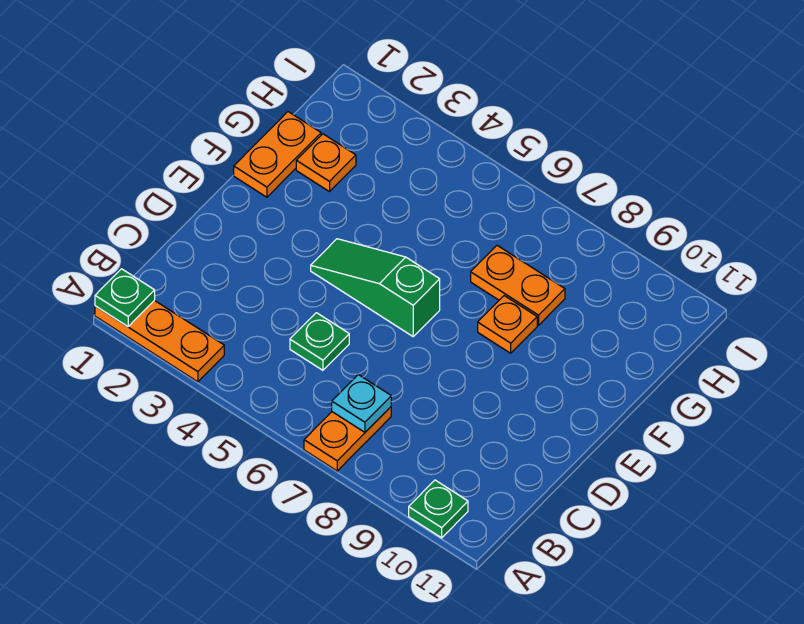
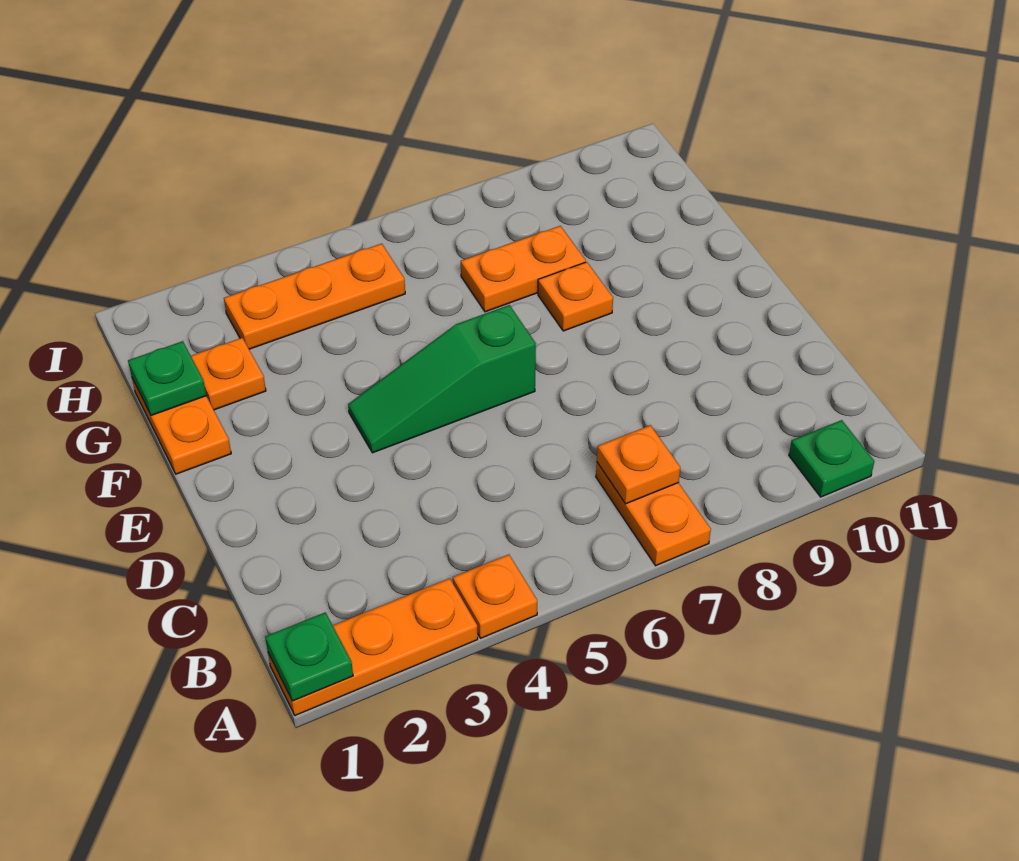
none -> orange plate A4 level 1
cyan plate B7 level 2 -> orange plate B7 level 2
green plate C5 level 1 -> green plate G1 level 2
none -> orange plate H3:H5 level 1

